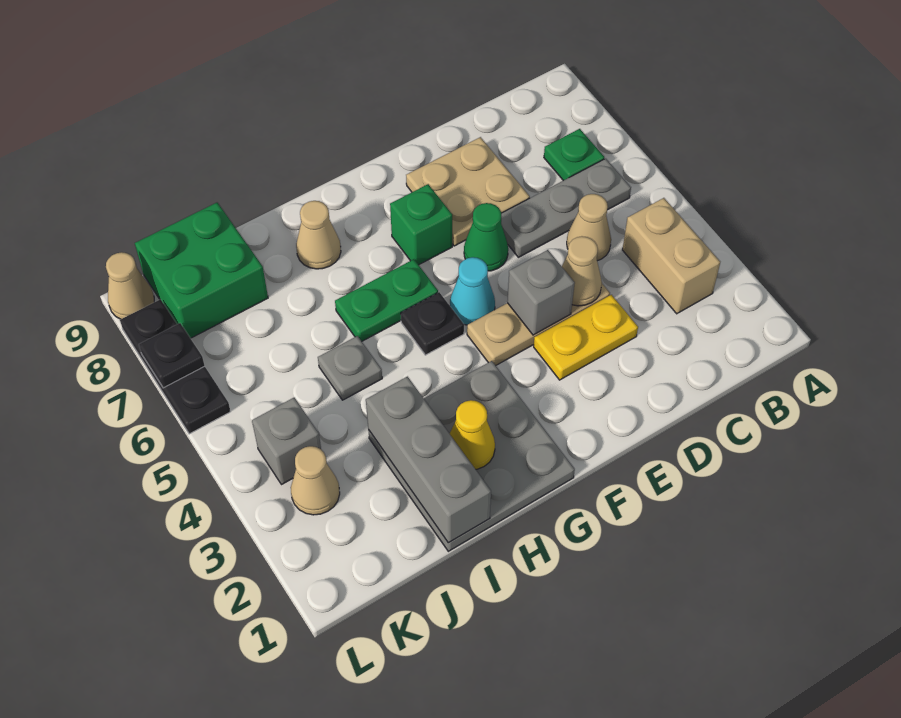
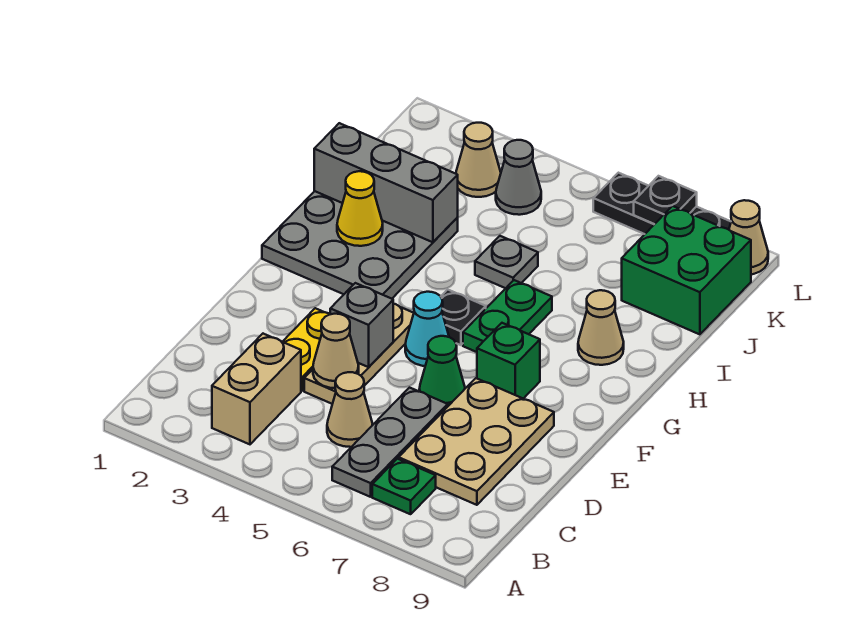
tan brick B3:B4 level 1 -> tan brick B3:C3 level 1
tan plate D7:E8 level 1 -> tan plate C7:E8 level 1
grey brick K4 level 1 -> grey cone K4 level 1

